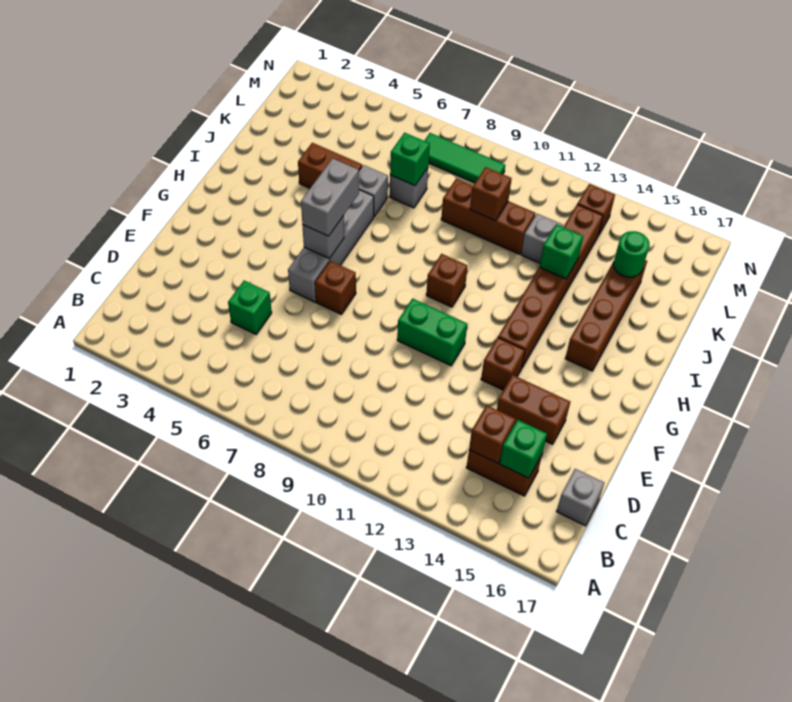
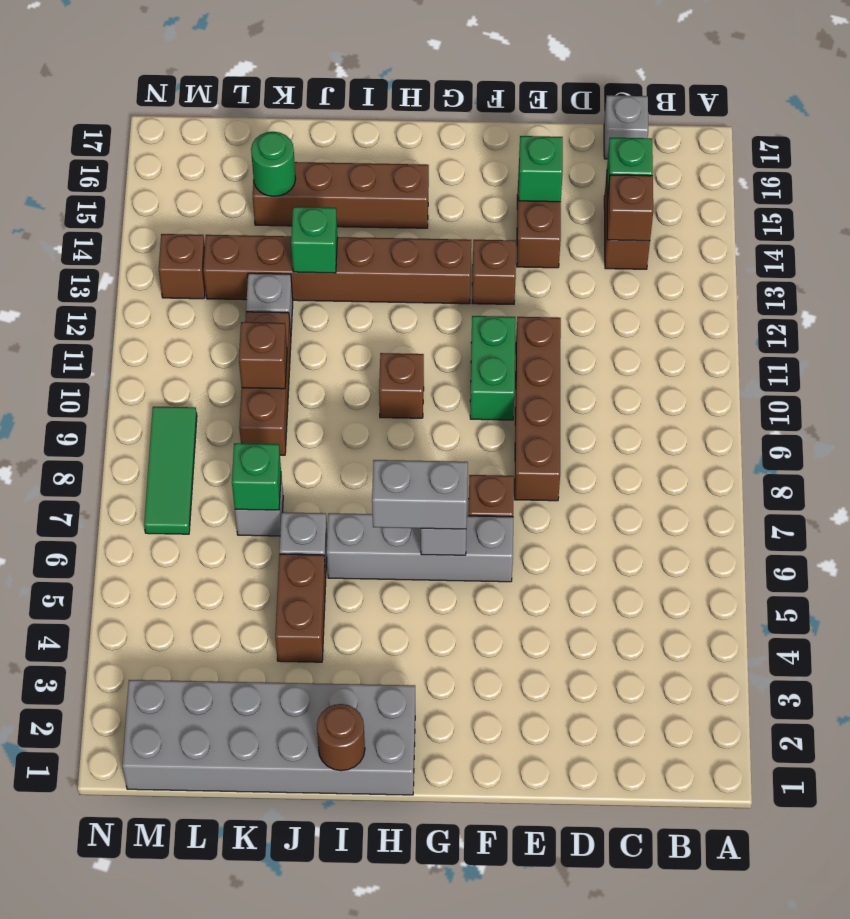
green brick D5 level 1 -> green brick E15 level 2
none -> brown brick E8:E11 level 1
none -> grey brick H1:M2 level 1
none -> brown round brick I1 level 2

